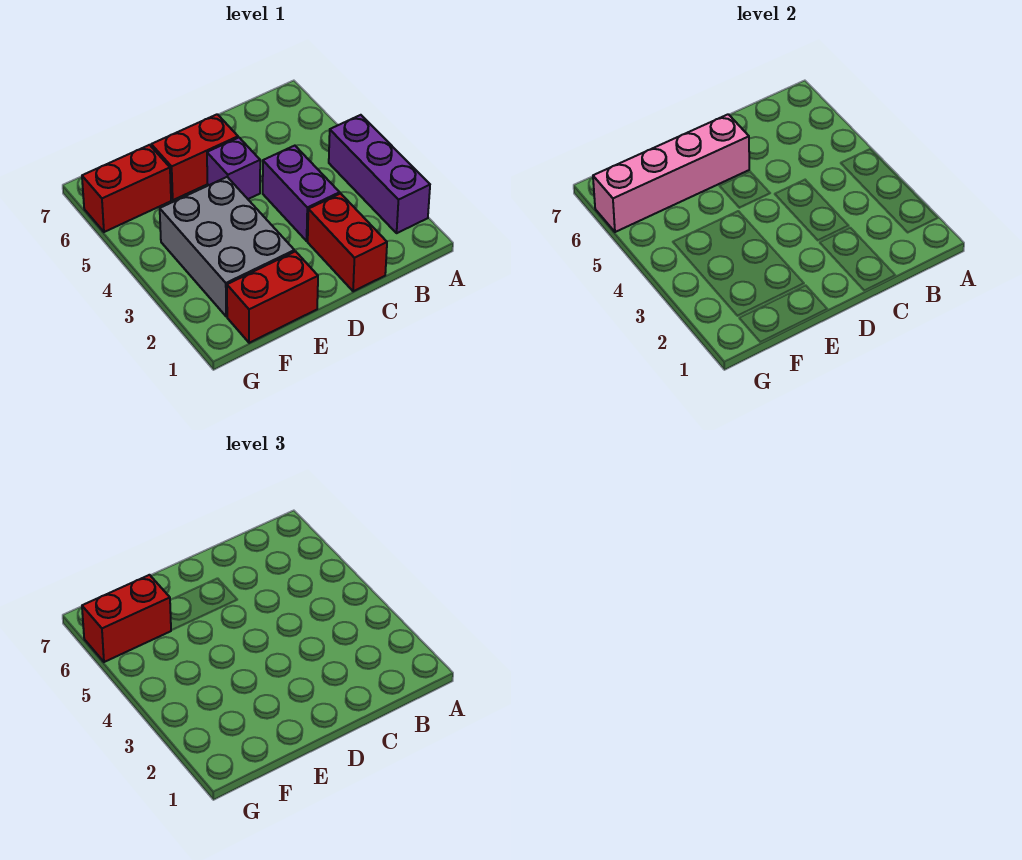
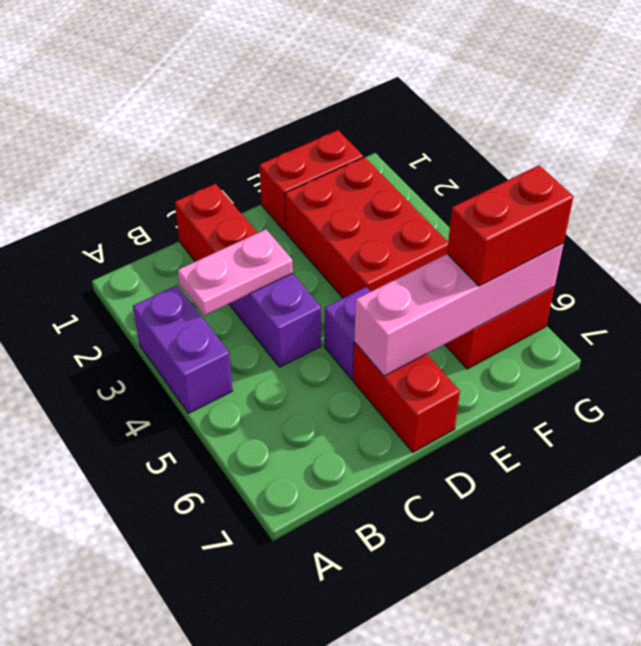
purple brick A2:A4 level 1 -> purple brick A3:A4 level 1
none -> pink plate B3:C3 level 2
red brick D6:E6 level 1 -> red brick D6:D7 level 1
grey brick E2:F4 level 1 -> red brick E2:F4 level 1

